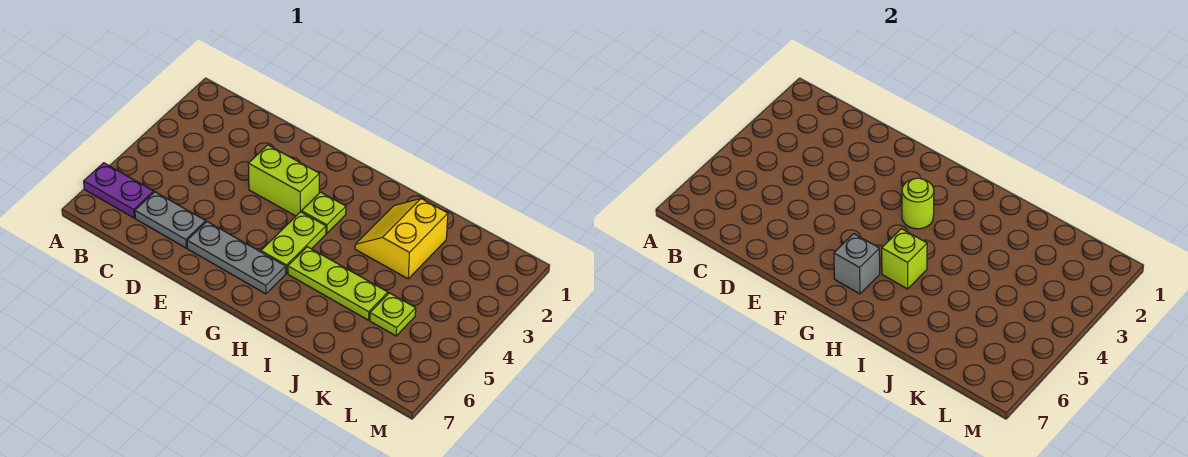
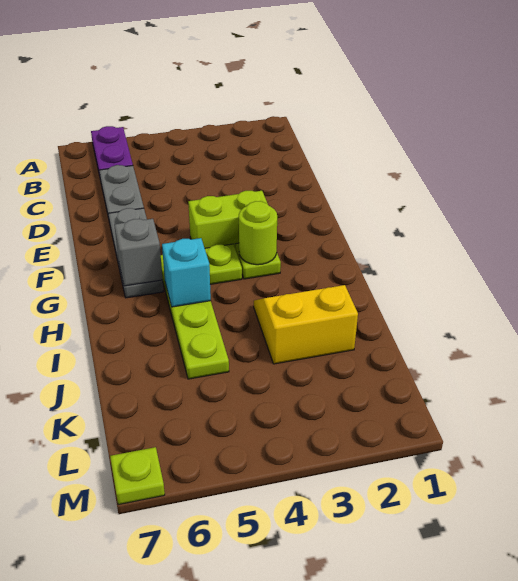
lime brick E3:F3 level 1 -> lime brick F3:F4 level 1
lime brick H5 level 2 -> cyan brick H5 level 2
lime plate K5 level 1 -> lime plate M7 level 1

